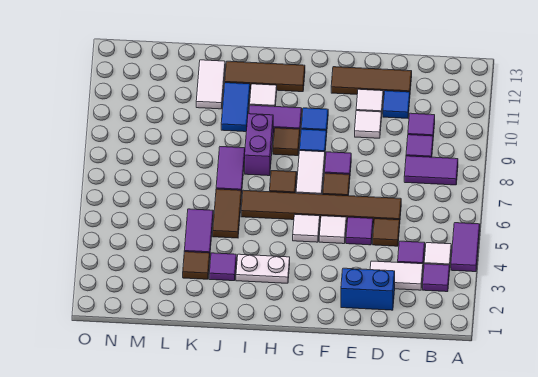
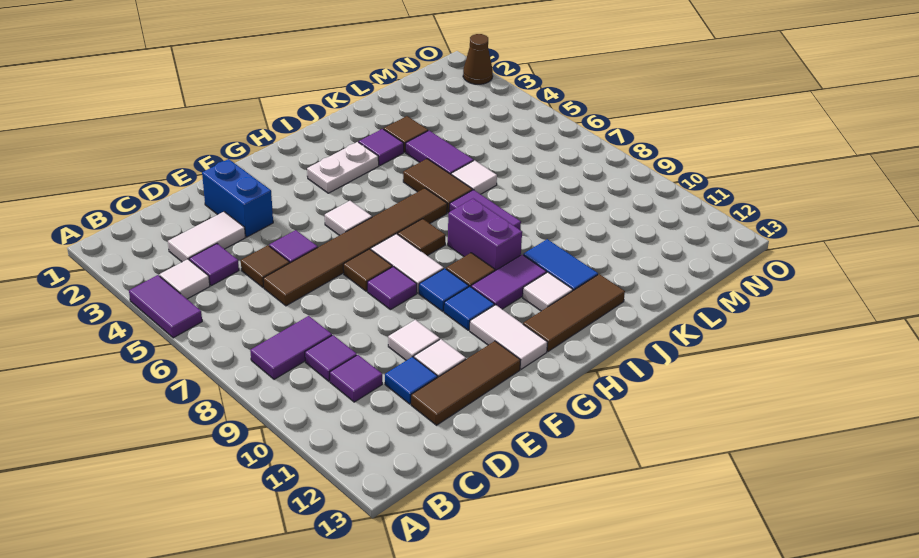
purple tile B3 level 1 -> none
blue brick D2:E2 level 1 -> blue brick E2:E3 level 1
white tile F5 level 1 -> white tile K6 level 1
white tile K11:K12 level 1 -> white tile G11:G12 level 1
none -> brown cone O2 level 1

